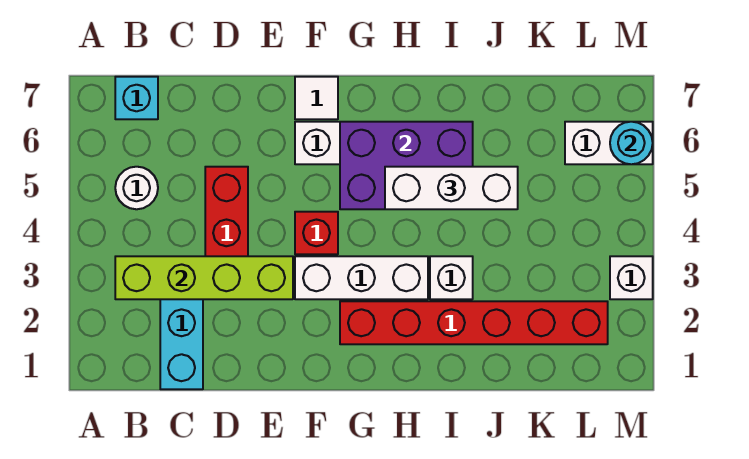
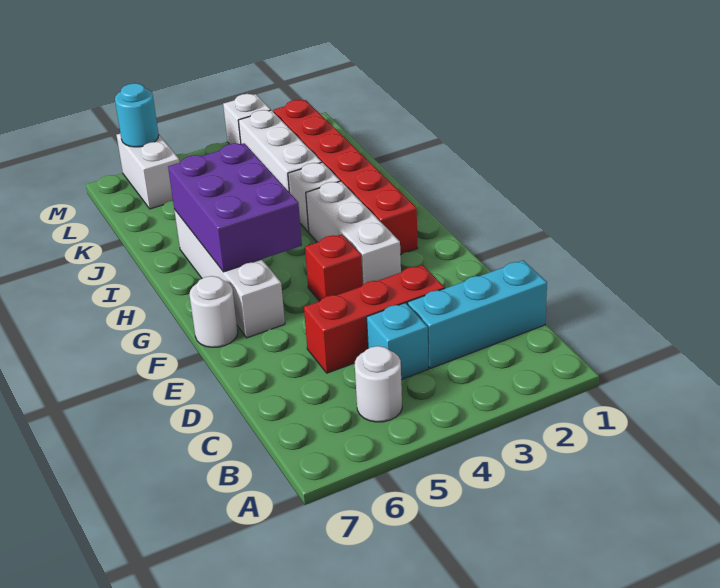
lime brick B3:E3 level 2 -> none
cyan brick B7 level 1 -> cyan brick C4 level 1
white tile F7 level 1 -> white round brick F7 level 1
white brick H5:J5 level 3 -> white brick J3:L3 level 1

